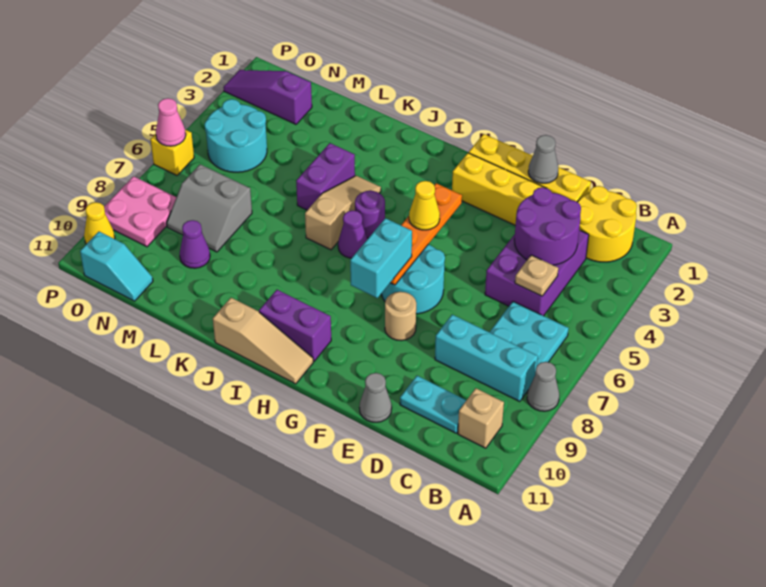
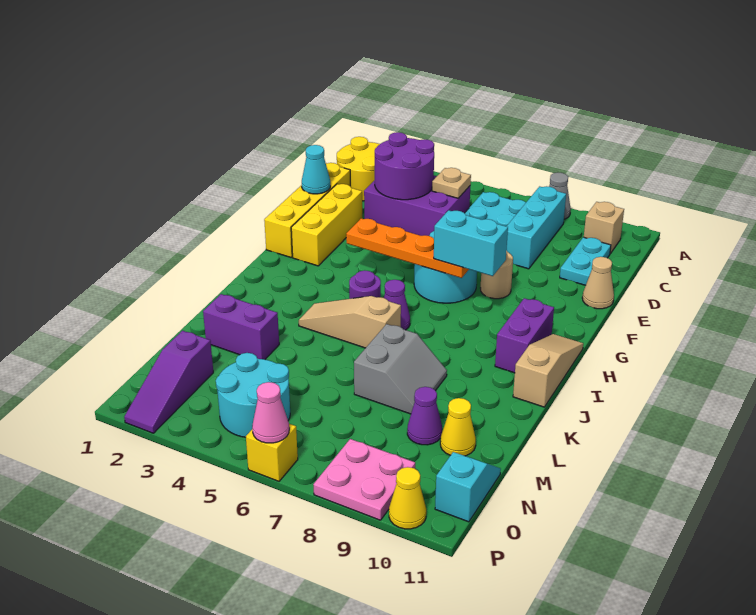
grey cone E1 level 2 -> cyan cone E1 level 2
grey cone E11 level 1 -> tan cone E11 level 1
yellow cone G5 level 3 -> yellow cone M10 level 1
purple brick K4:K5 level 1 -> purple brick L2:L3 level 1
grey slope M7:N8 level 1 top 7 -> grey slope K7:L8 level 1 top 7

